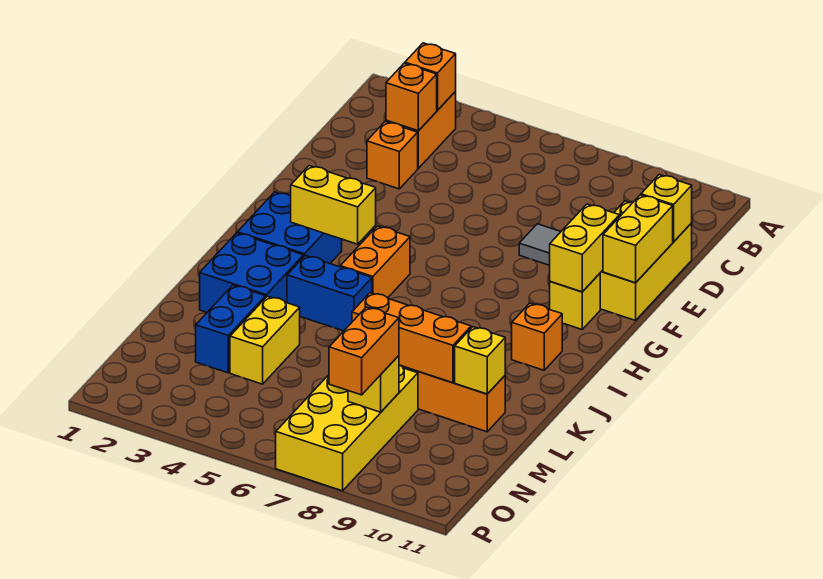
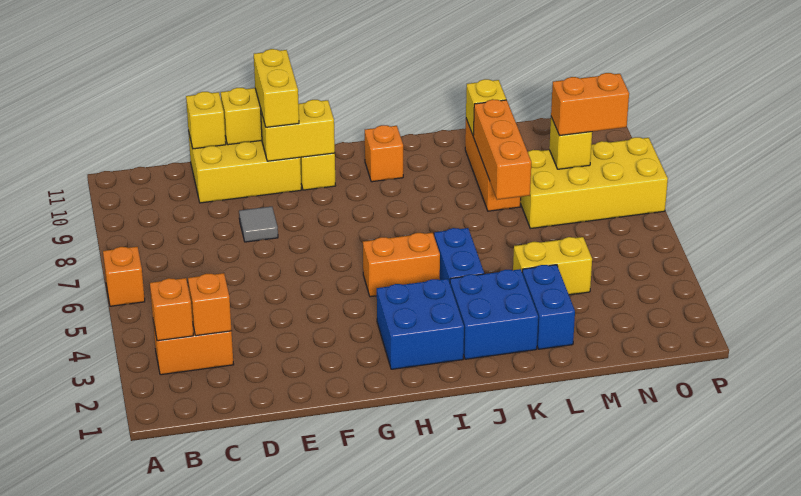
orange brick D3 level 1 -> orange brick A6 level 1
yellow brick H3:H4 level 2 -> yellow brick F10:F11 level 3
blue brick L3:M3 level 1 -> blue brick L2:L3 level 1

